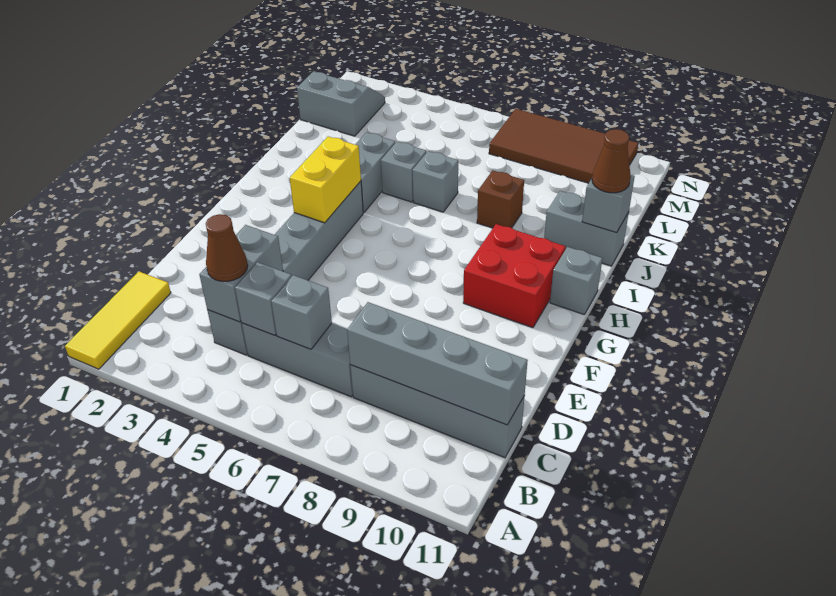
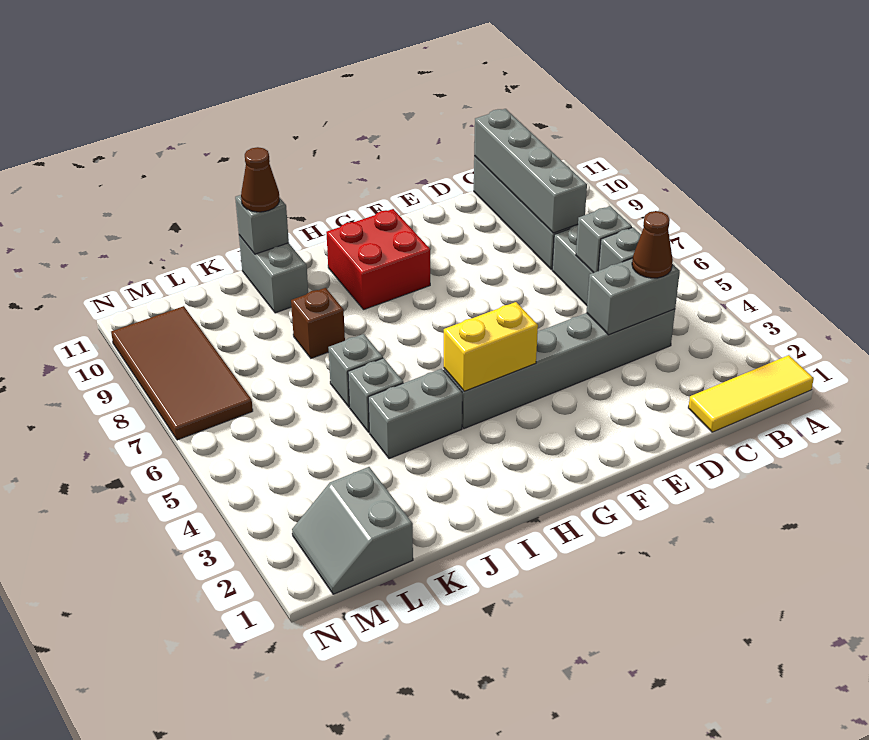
grey brick H11 level 1 -> none

